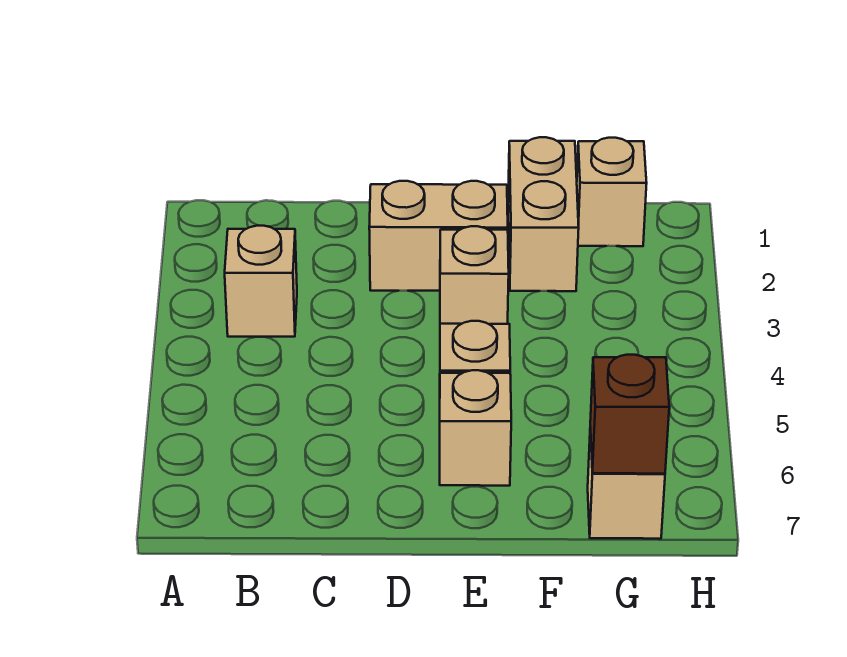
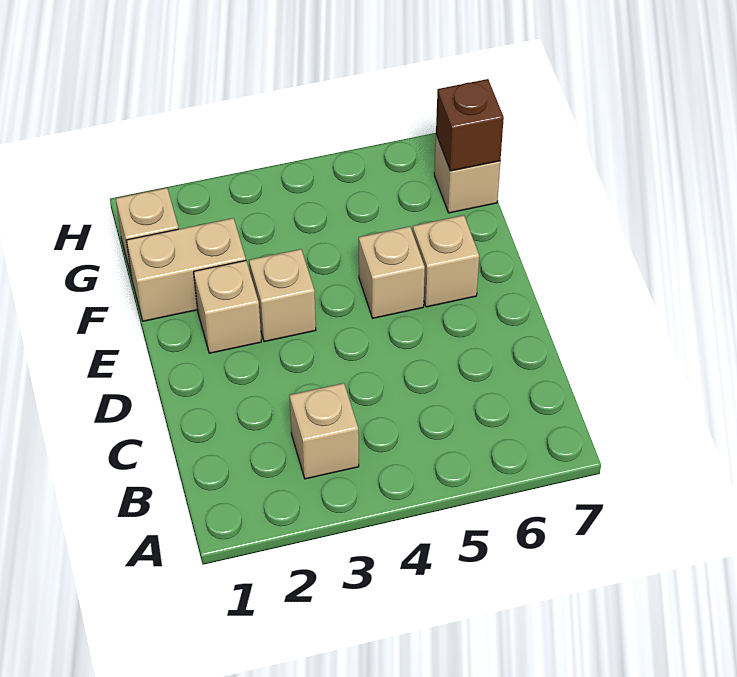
tan brick D2:E2 level 1 -> tan brick E2 level 1

